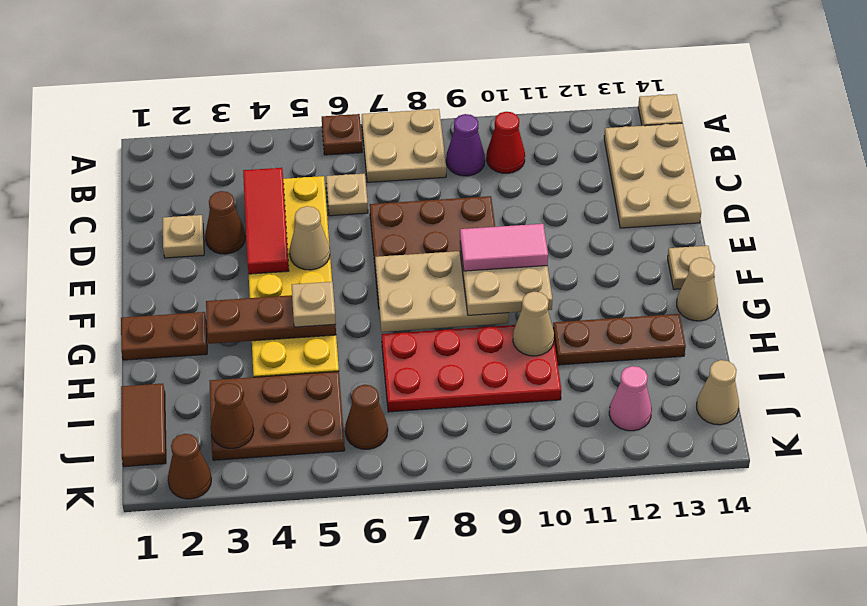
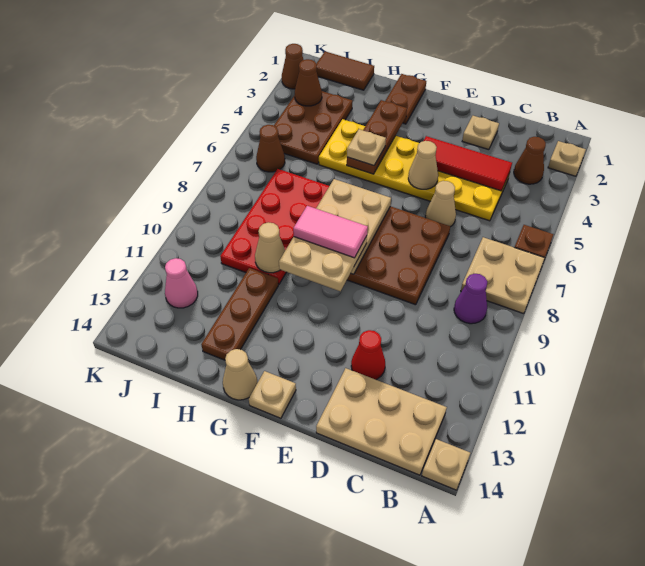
red cone B10 level 1 -> red cone D12 level 1
tan plate C6 level 1 -> tan plate A2 level 1
brown cone D3 level 1 -> brown cone B3 level 1
pink tile F9:F10 level 4 -> pink tile F9:G9 level 4
tan cone J14 level 1 -> tan cone D6 level 1

